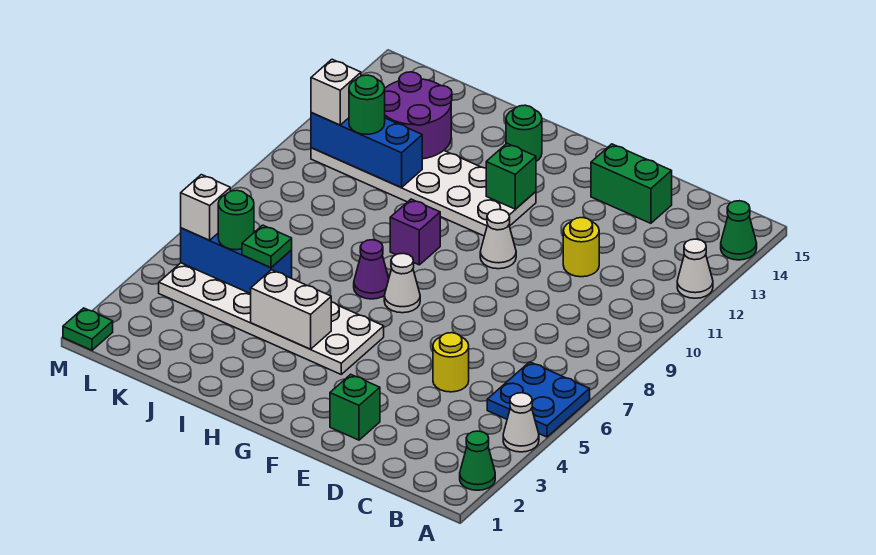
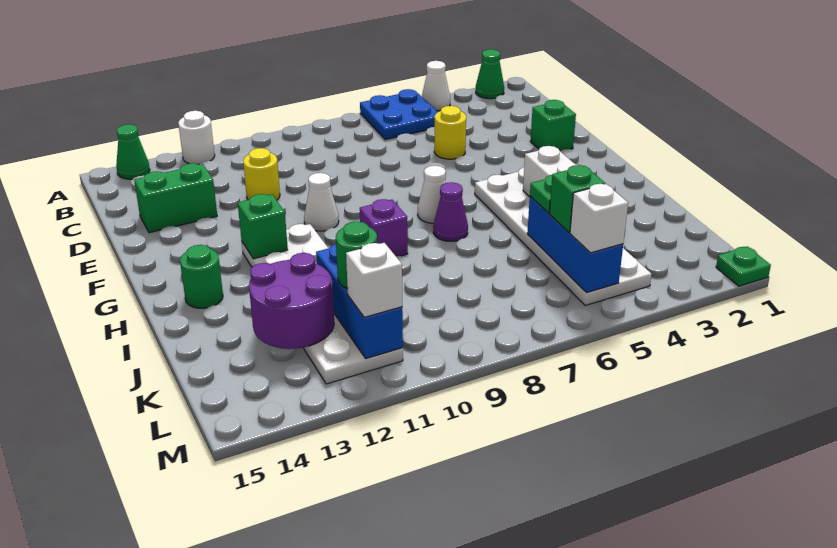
white cone A12 level 1 -> white round brick A12 level 1
green brick D14:E14 level 1 -> green brick D13:D14 level 1
green round brick K5 level 3 -> green brick K5 level 3

